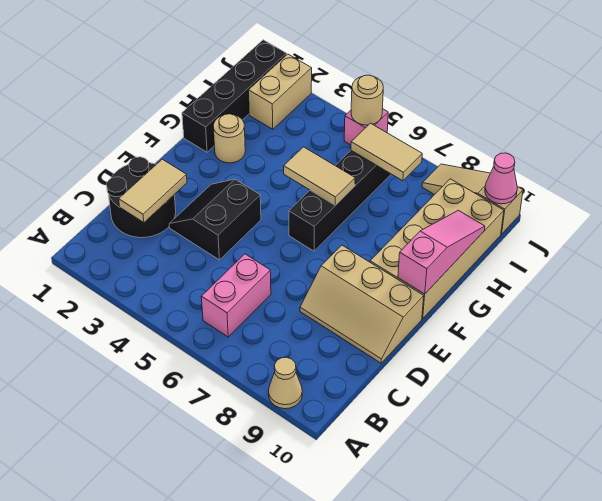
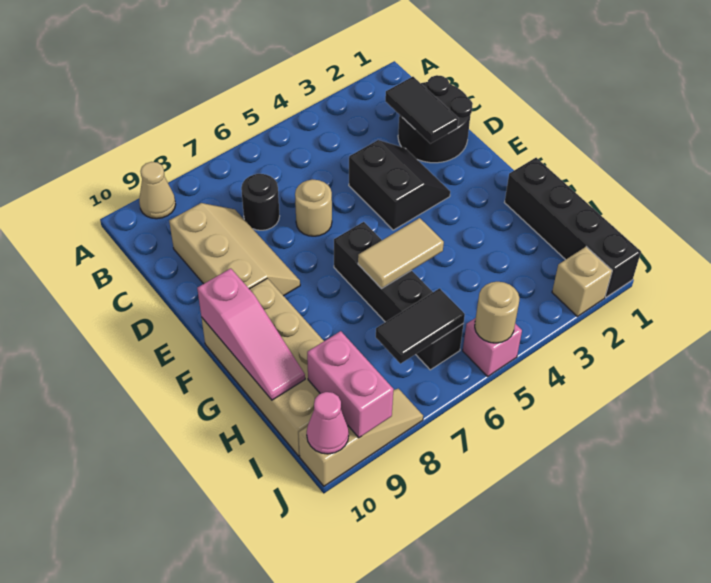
pink brick B6:C6 level 1 -> pink brick I9:J9 level 2
tan tile C2:D2 level 2 -> black tile C2:D2 level 2
none -> black round brick C7 level 1
tan slope D8:E10 level 1 top E -> tan slope C8:E9 level 1 top 9
tan round brick G2 level 1 -> tan round brick D6 level 1
tan brick I2:J2 level 1 -> tan brick J2 level 1
tan tile I6:I7 level 2 -> black tile I6:I7 level 2

